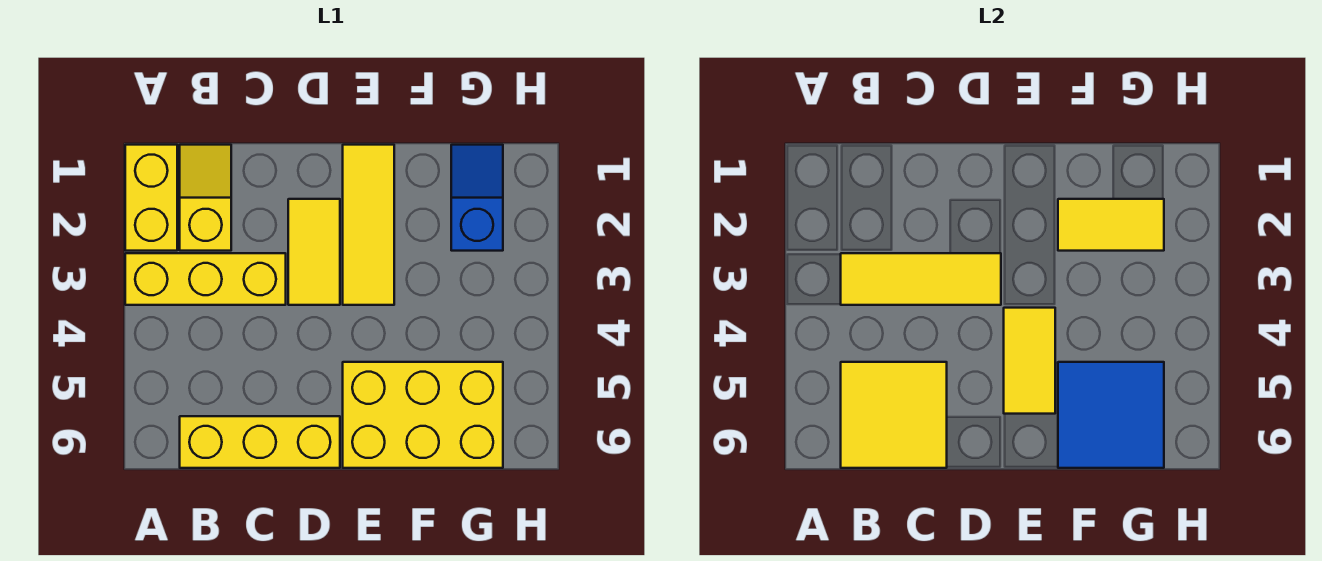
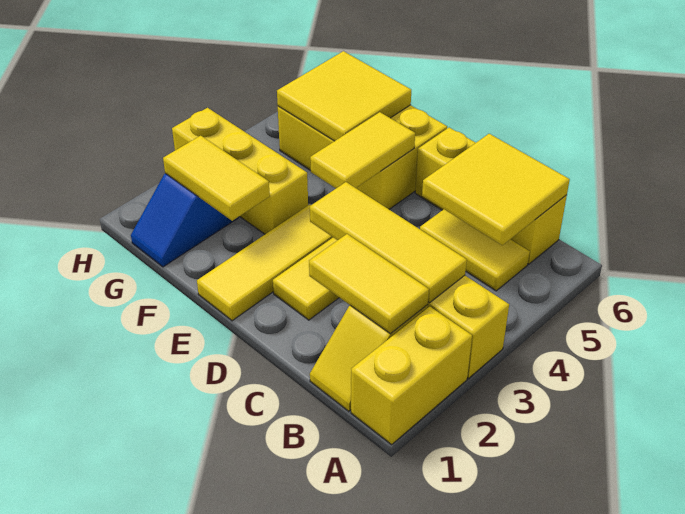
none -> yellow tile B2:C2 level 2
none -> yellow tile B5:C5 level 1
none -> yellow brick F3:H3 level 1
blue tile F5:G6 level 2 -> yellow tile F5:G6 level 2

